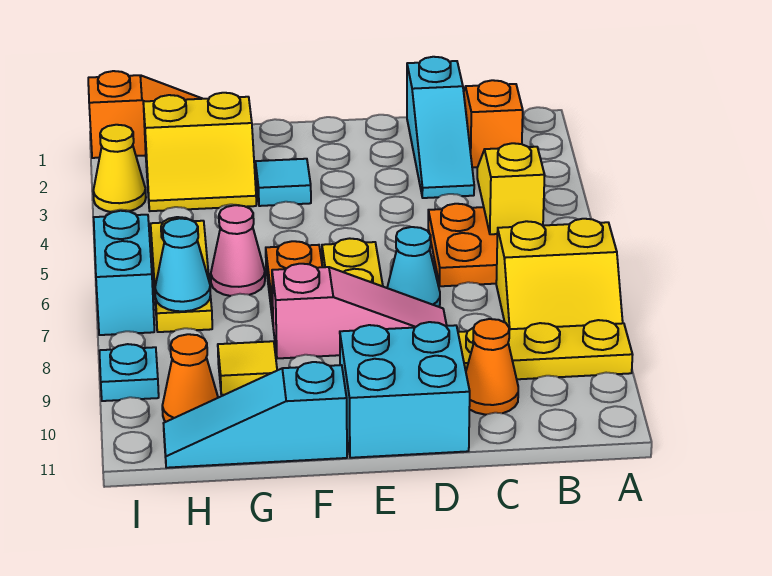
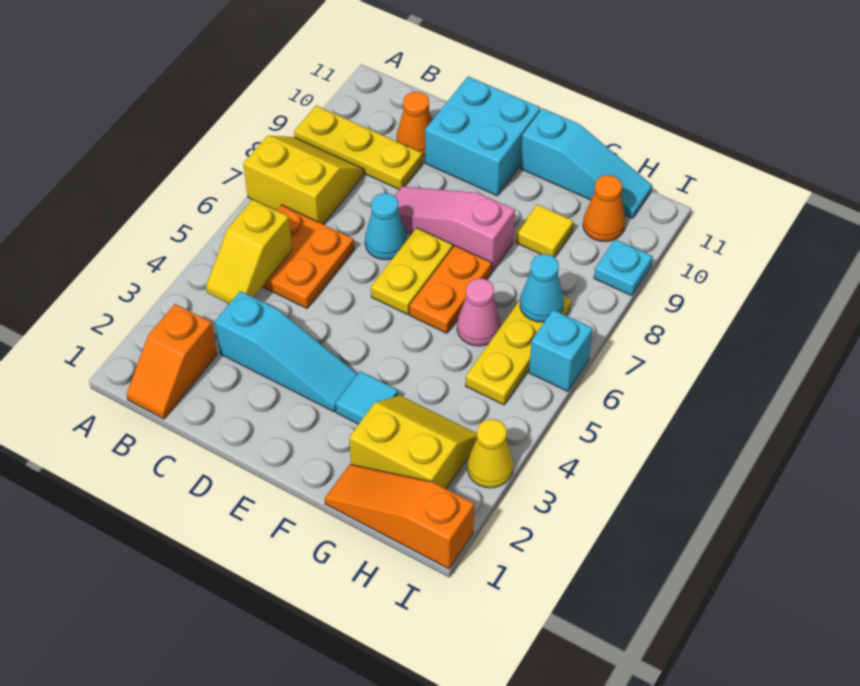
cyan slope C1:C3 level 1 top 1 -> cyan slope C3:E3 level 1 top C
cyan brick I6:I7 level 1 -> cyan brick I6 level 1

